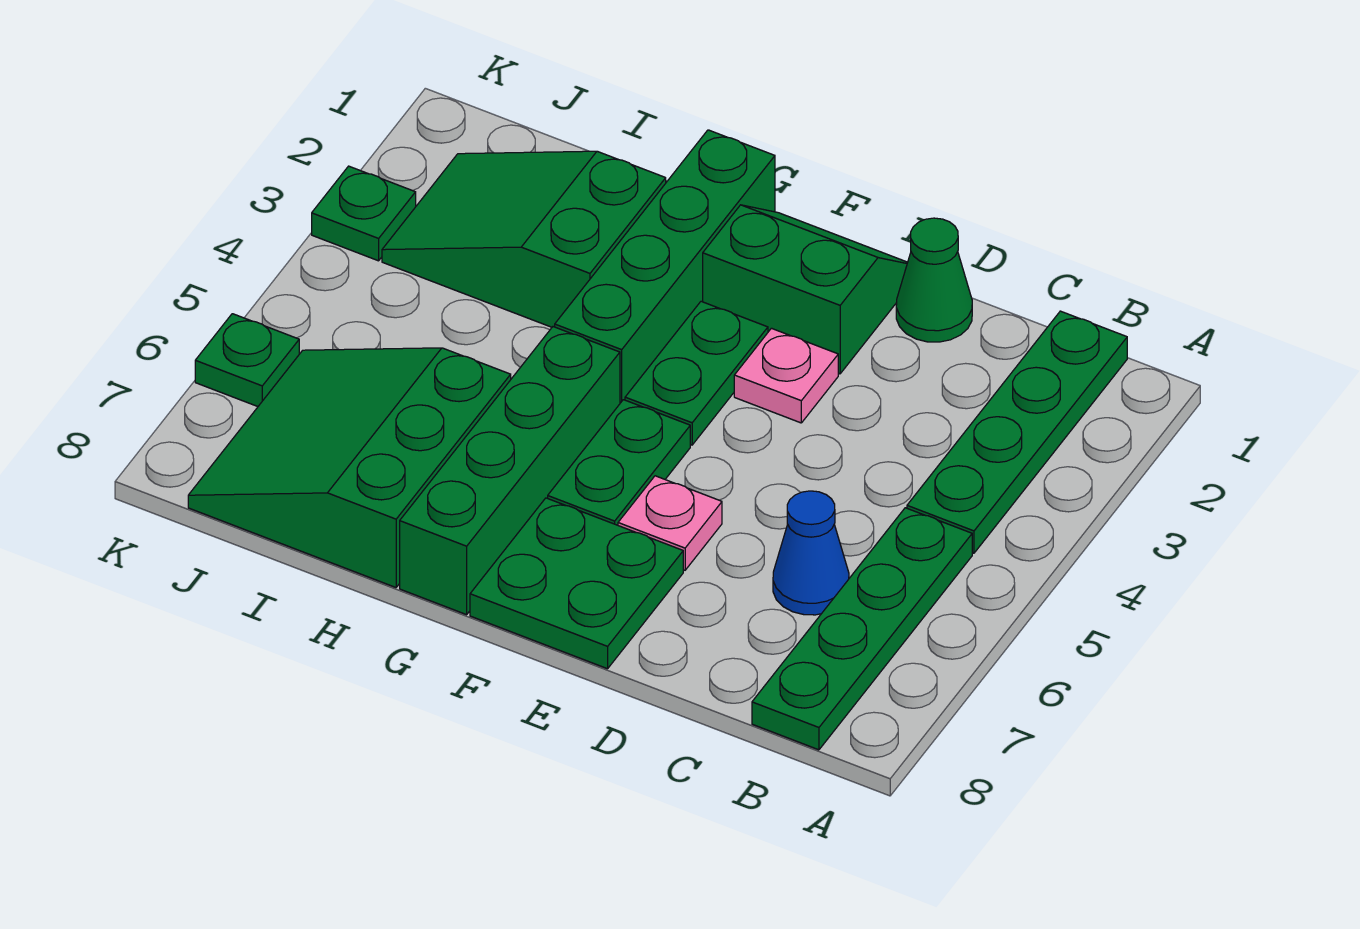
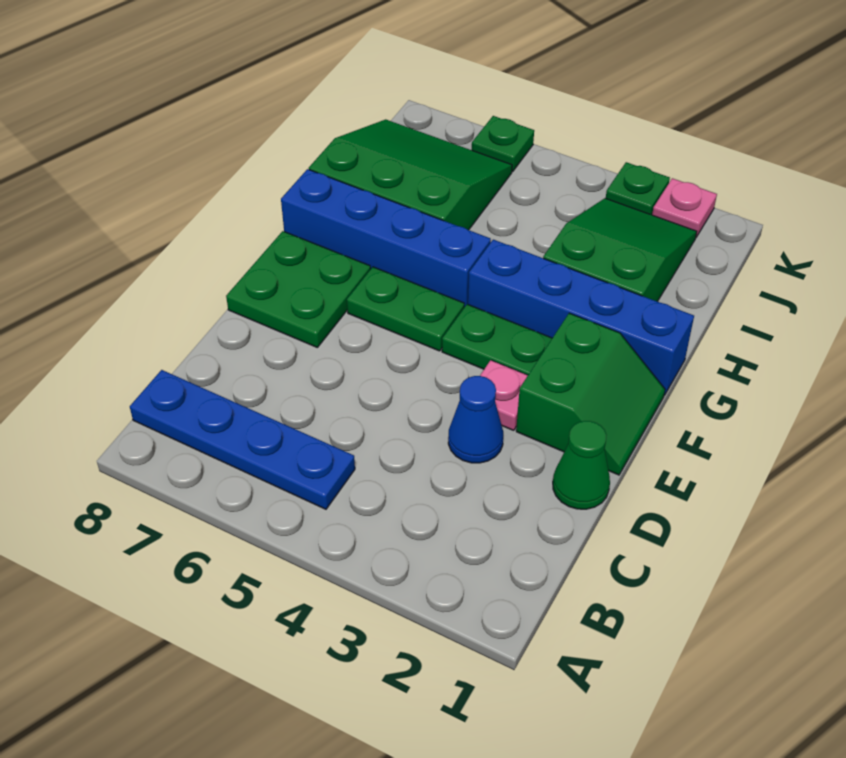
green plate B1:B4 level 1 -> none
green plate B5:B8 level 1 -> blue plate B5:B8 level 1
blue cone C6 level 1 -> blue cone D3 level 1
pink plate E6 level 1 -> pink plate K2 level 1
green brick G1:G4 level 1 -> blue brick G1:G4 level 1
green brick G5:G8 level 1 -> blue brick G5:G8 level 1

